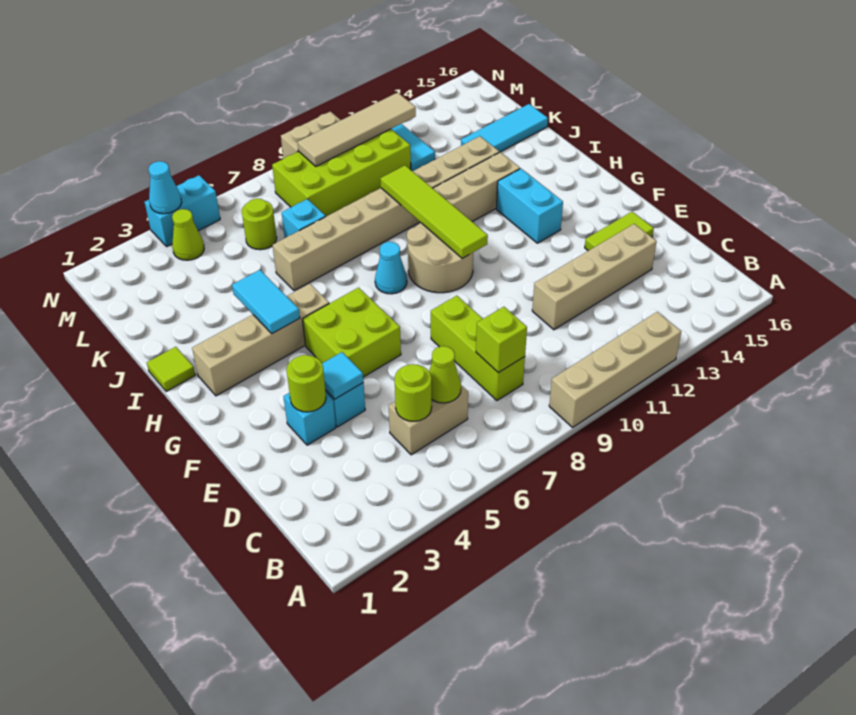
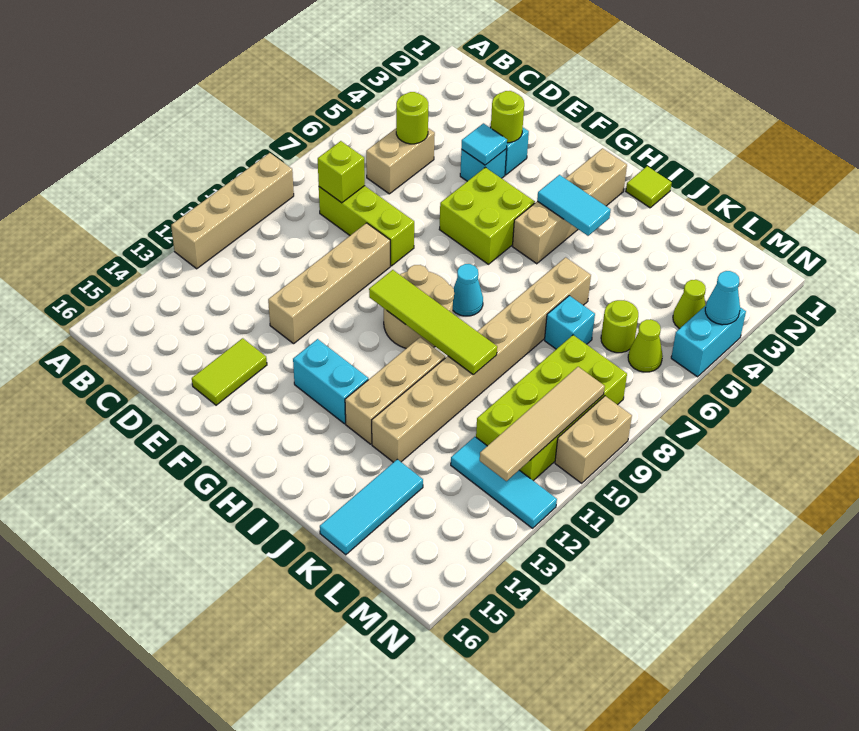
lime cone C6 level 2 -> lime cone M6 level 1
tan brick D11:D14 level 1 -> tan brick E9:E12 level 1

